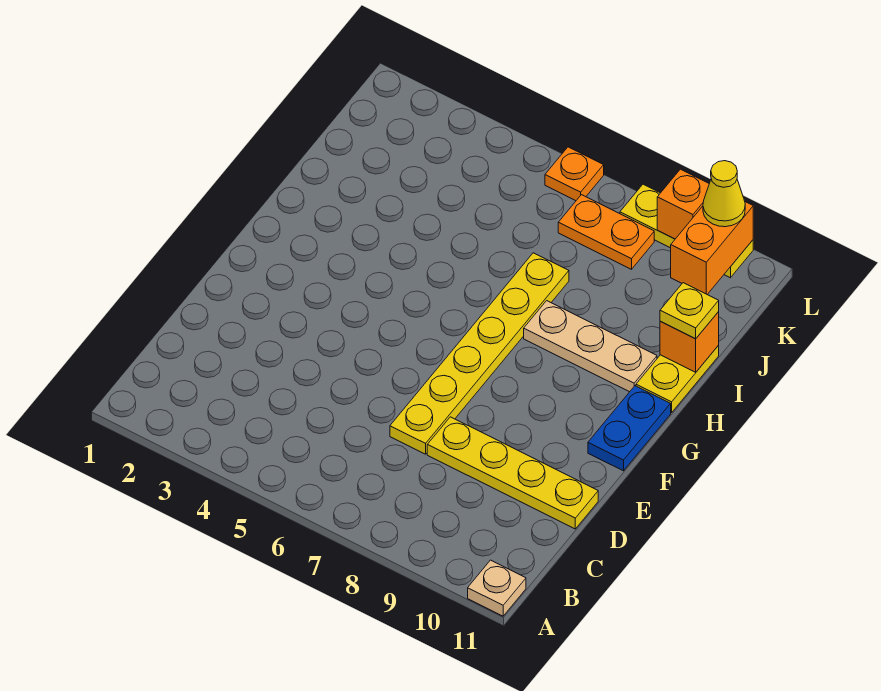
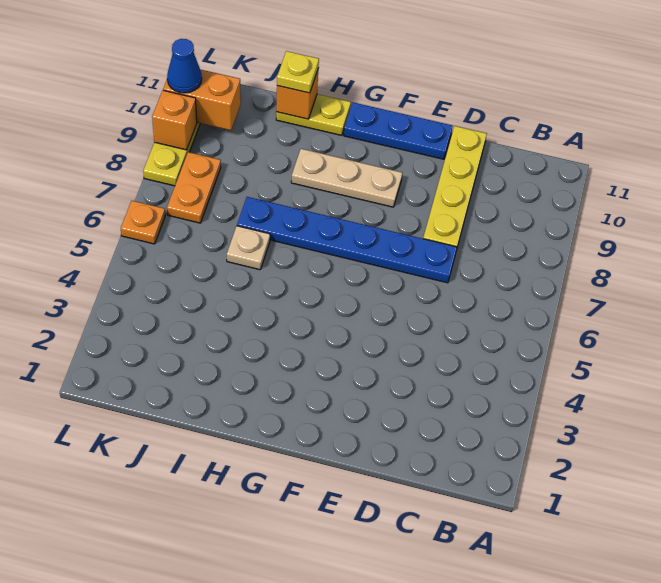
tan plate A11 level 1 -> tan plate I6 level 1
yellow plate D7:I7 level 1 -> blue plate D7:I7 level 1
blue plate F11:G11 level 1 -> blue plate E11:G11 level 1
tan plate H8:H10 level 1 -> tan plate F9:H9 level 1
yellow cone L10 level 3 -> blue cone L10 level 3

